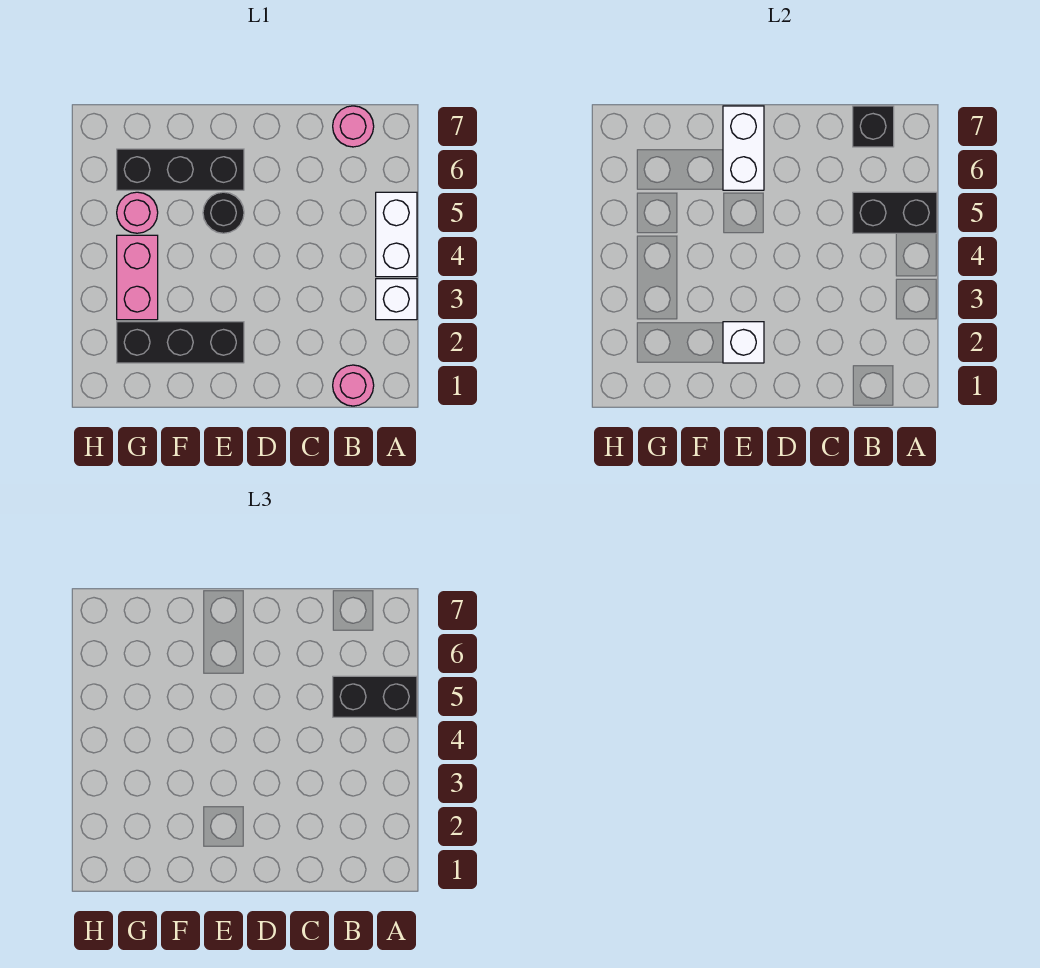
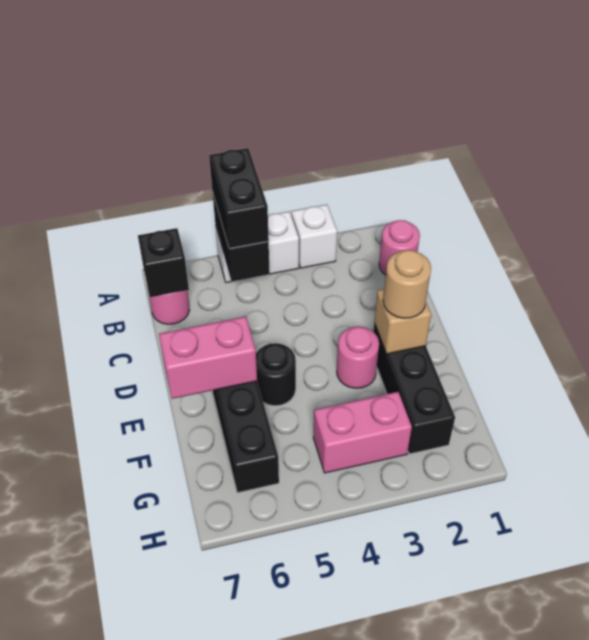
white brick E2 level 2 -> tan brick E2 level 2
none -> tan round brick E2 level 3
white brick E6:E7 level 2 -> pink brick E6:E7 level 2
pink round brick G5 level 1 -> pink round brick E3 level 1

